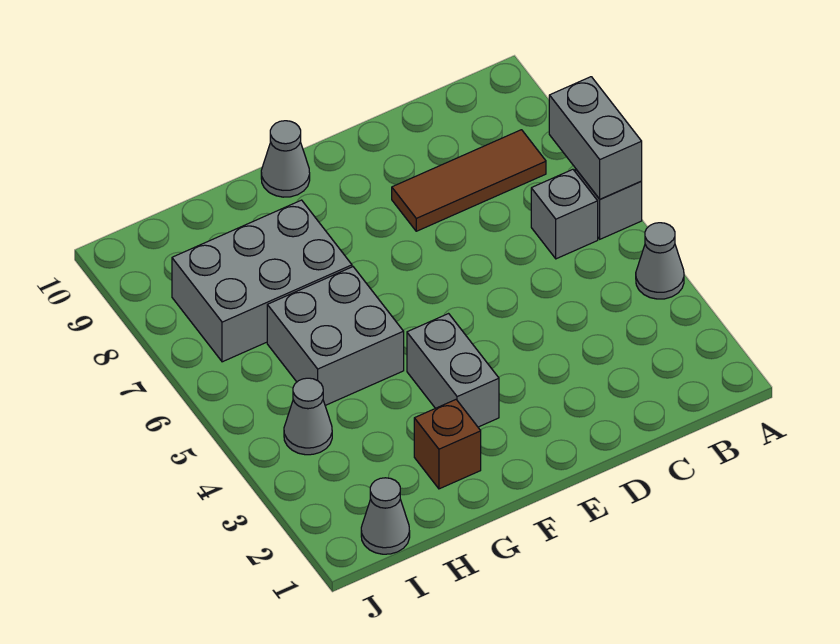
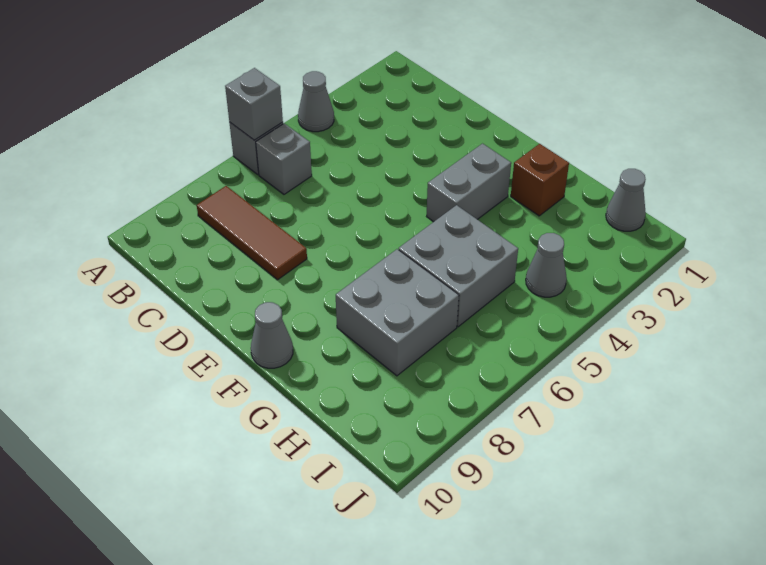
grey brick A6:A7 level 2 -> grey brick A6 level 2
grey brick G7:I8 level 1 -> grey brick G7:H8 level 1

